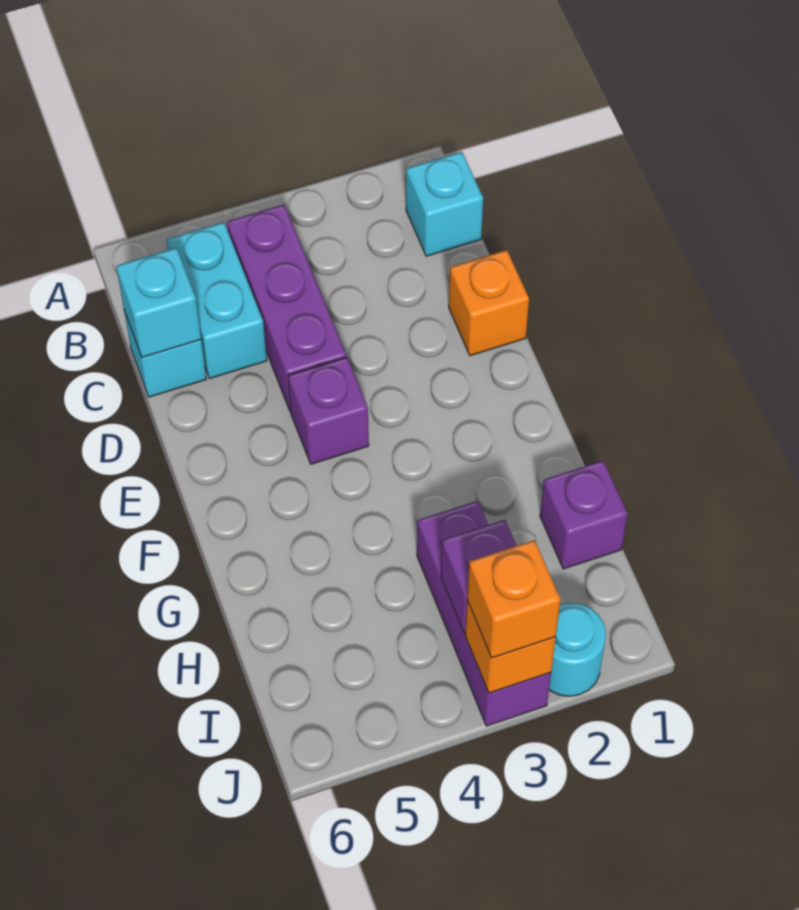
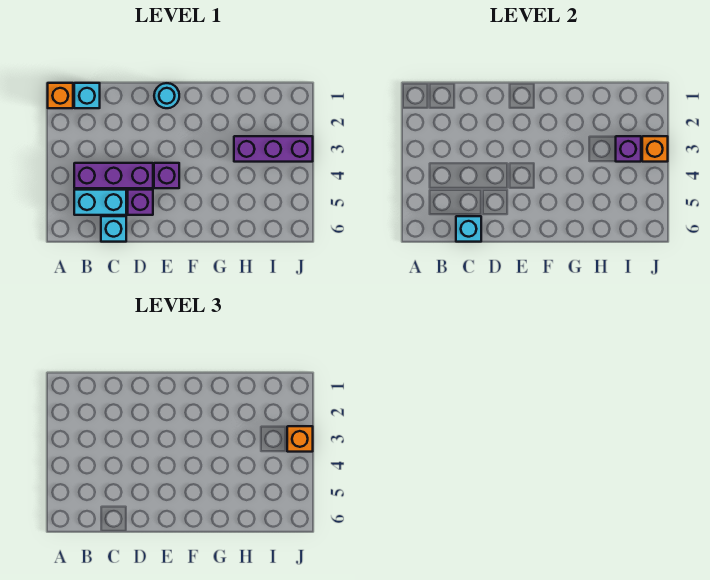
orange brick D1 level 1 -> orange brick A1 level 1
purple brick H1 level 1 -> purple brick D5 level 1
cyan round brick J2 level 1 -> cyan round brick E1 level 1

